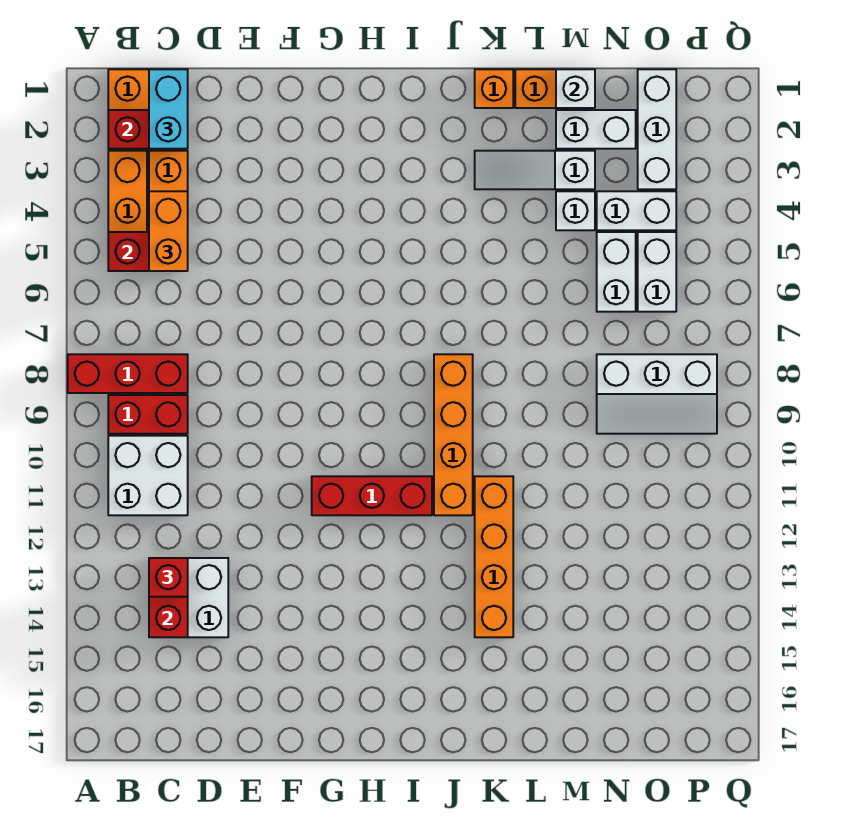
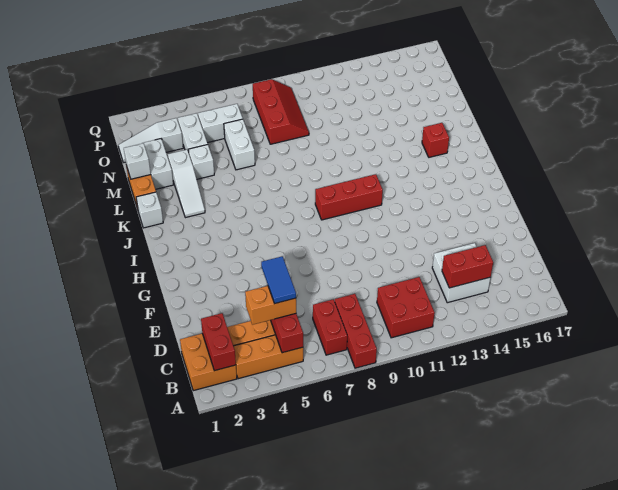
red brick B9:C9 level 1 -> red brick B7:C7 level 1
white brick B10:C11 level 1 -> red brick B10:C11 level 1
cyan brick C1:C2 level 3 -> none
none -> blue tile C5:D5 level 4
red brick C13 level 3 -> red brick K15 level 1
red brick G11:I11 level 1 -> red brick I9:I11 level 1
orange brick J8:J11 level 1 -> none
orange brick K1 level 1 -> white brick K1 level 1
orange brick K11:K14 level 1 -> none
white brick N5:N6 level 1 -> white brick M6:N6 level 1
white slope N8:P9 level 1 top 8 -> red slope N8:P9 level 1 top 8
white brick O1:O3 level 1 -> white slope O1:O3 level 1 top 3

